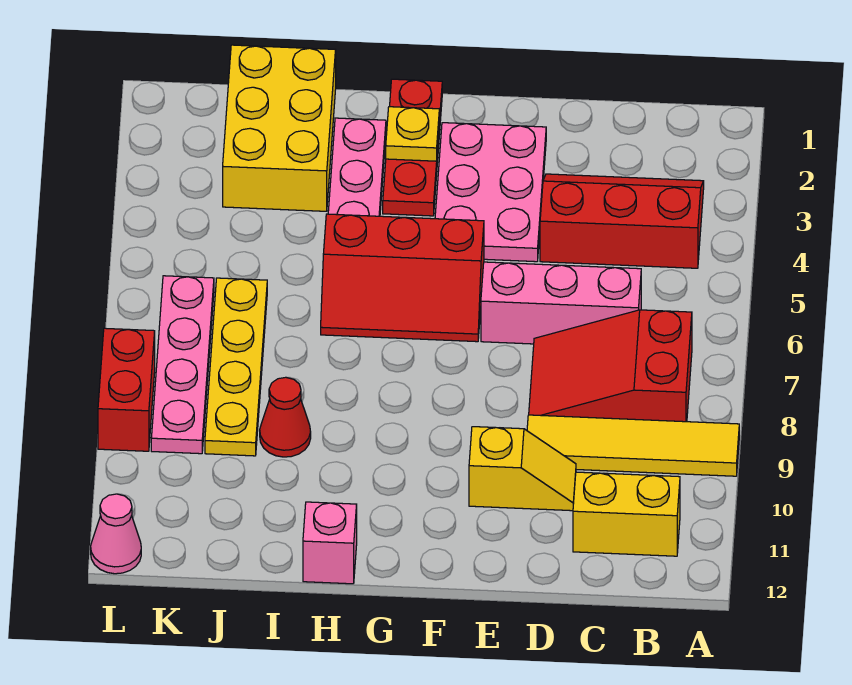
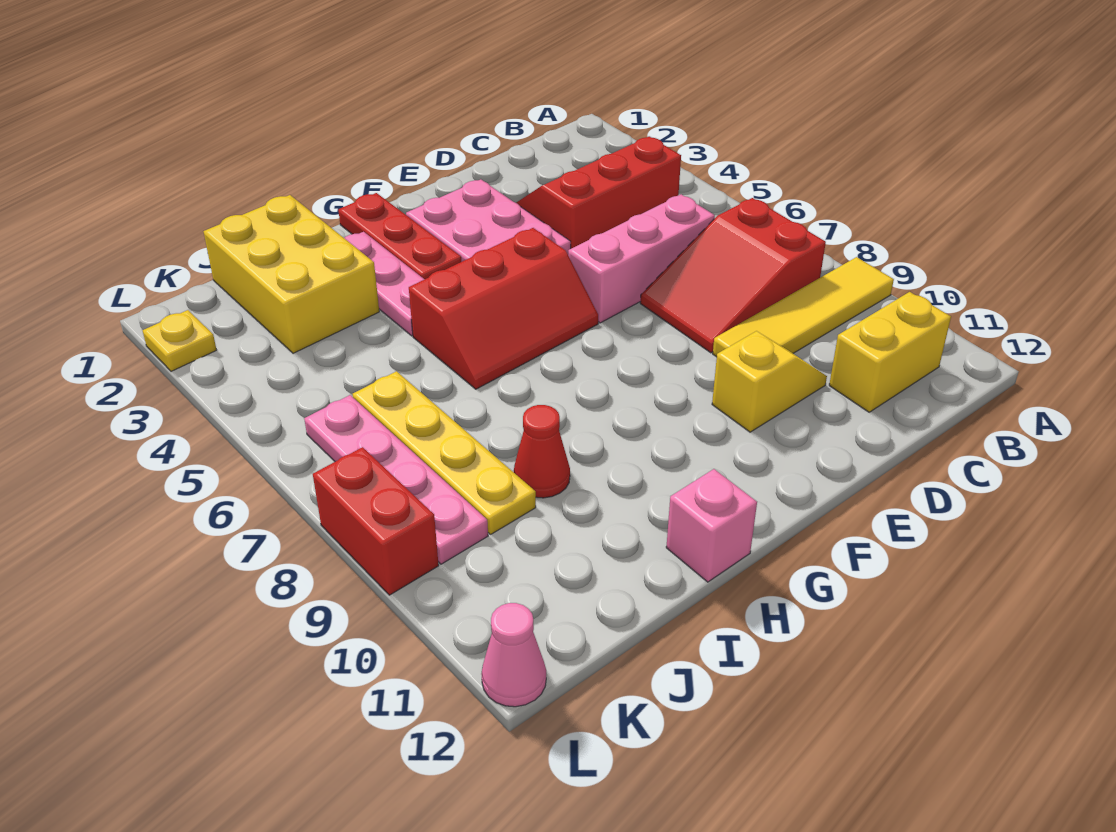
yellow plate G2 level 2 -> yellow plate L2 level 1

